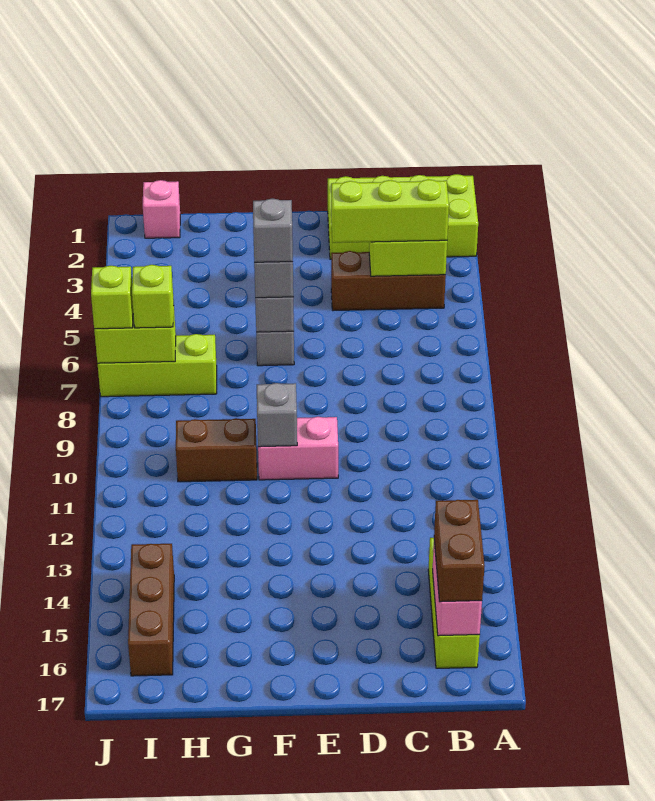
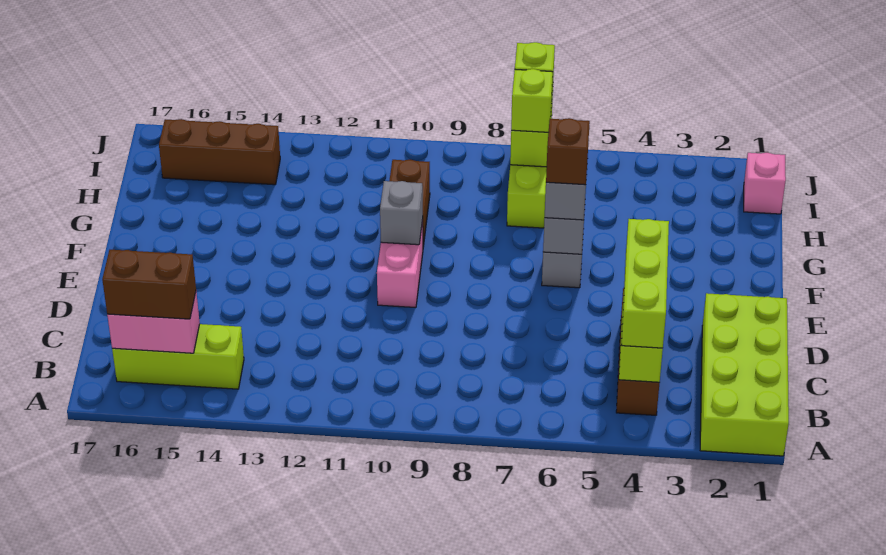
grey brick F6 level 4 -> brown brick F6 level 4

